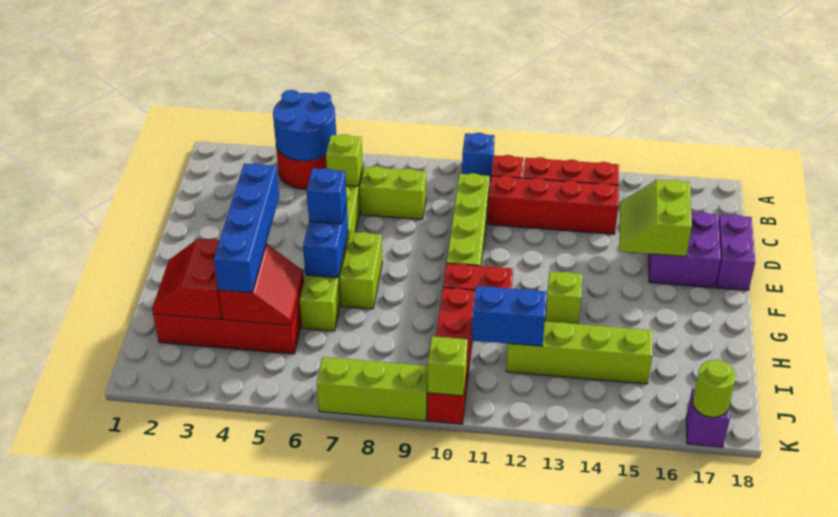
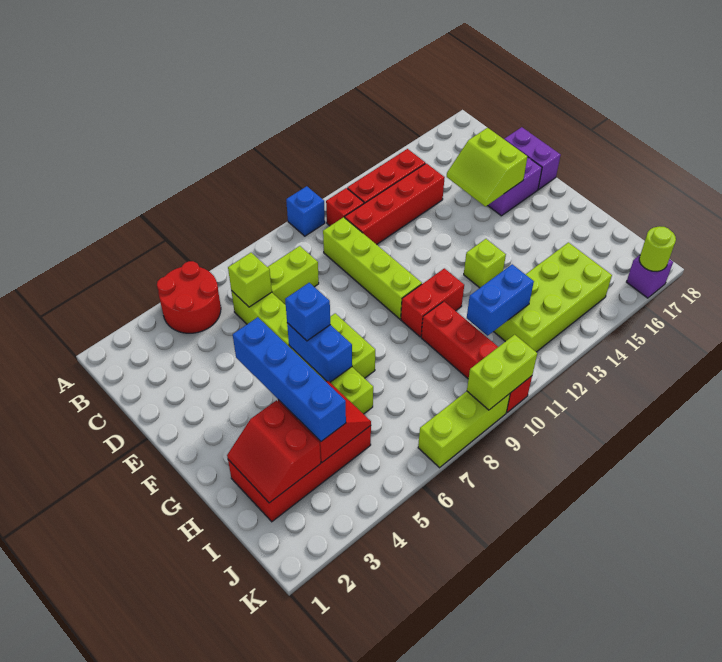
blue round brick A4:B5 level 2 -> none
lime brick I12:I15 level 1 -> lime brick I12:J15 level 1
lime brick K10 level 2 -> lime brick K9:K10 level 2

